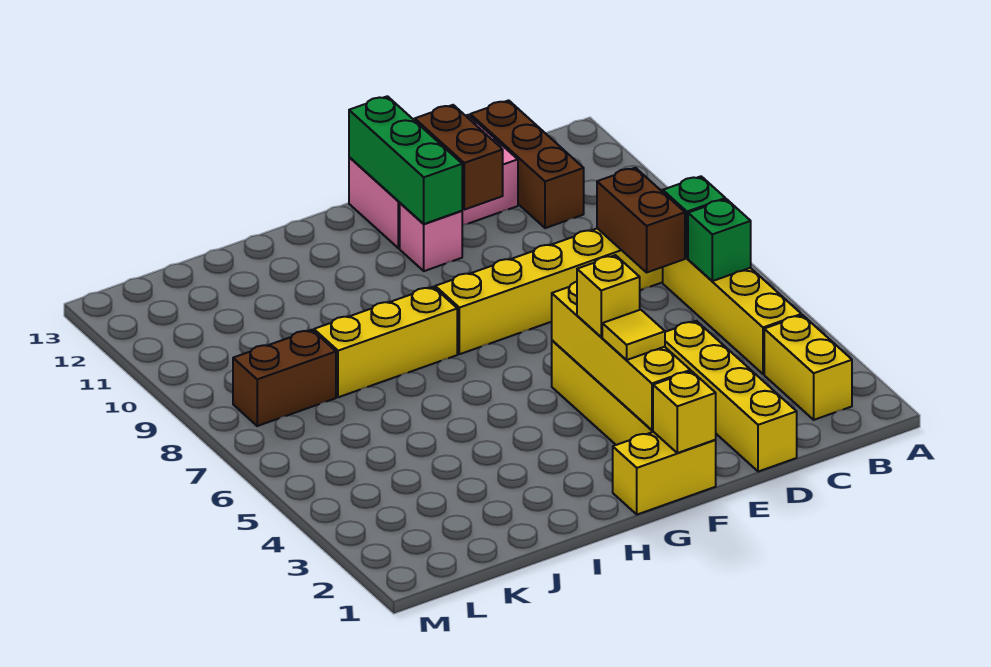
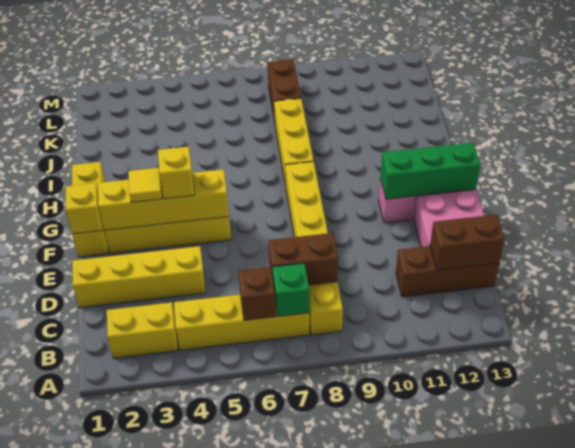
green brick B6 level 2 -> brown brick B6 level 2
brown brick E11:E12 level 2 -> brown brick C12:C13 level 2
yellow brick F1:G1 level 1 -> yellow brick F1:H1 level 1

